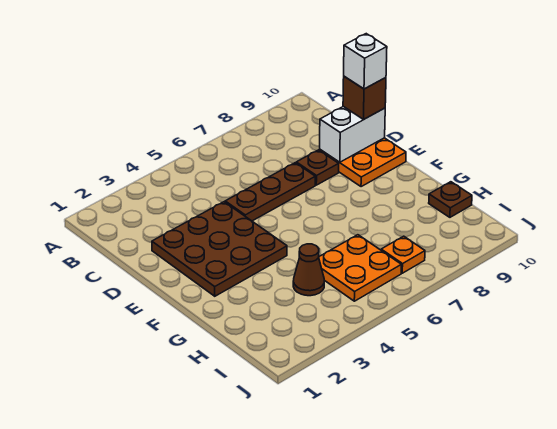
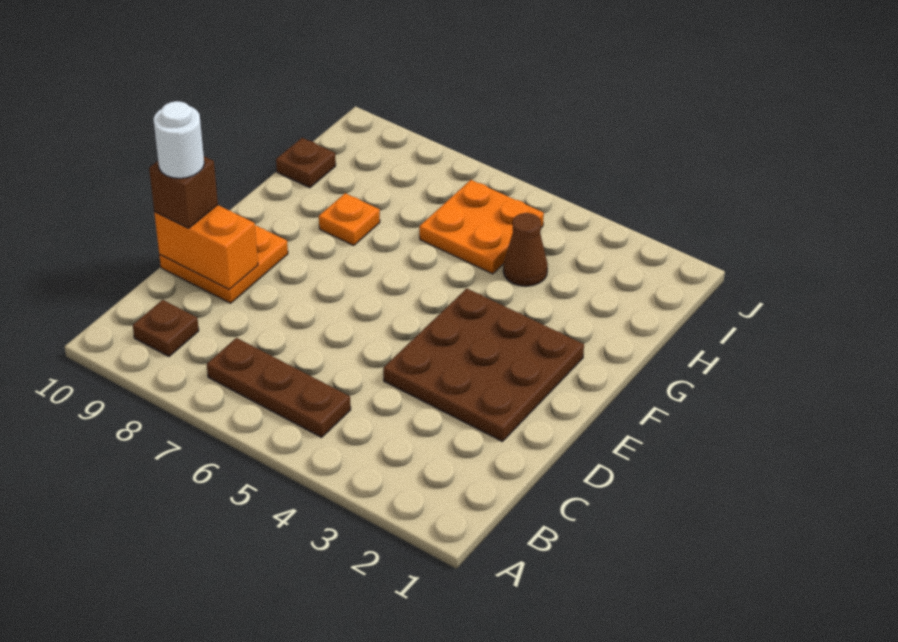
brown plate D5:D7 level 1 -> brown plate B5:B7 level 1
brown plate D8 level 1 -> brown plate B9 level 1
white brick D9:D10 level 2 -> orange brick D9:D10 level 2
white brick D10 level 4 -> white round brick D10 level 4
orange plate I7 level 1 -> orange plate G8 level 1

